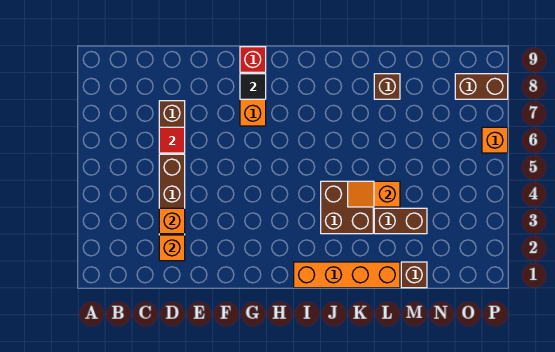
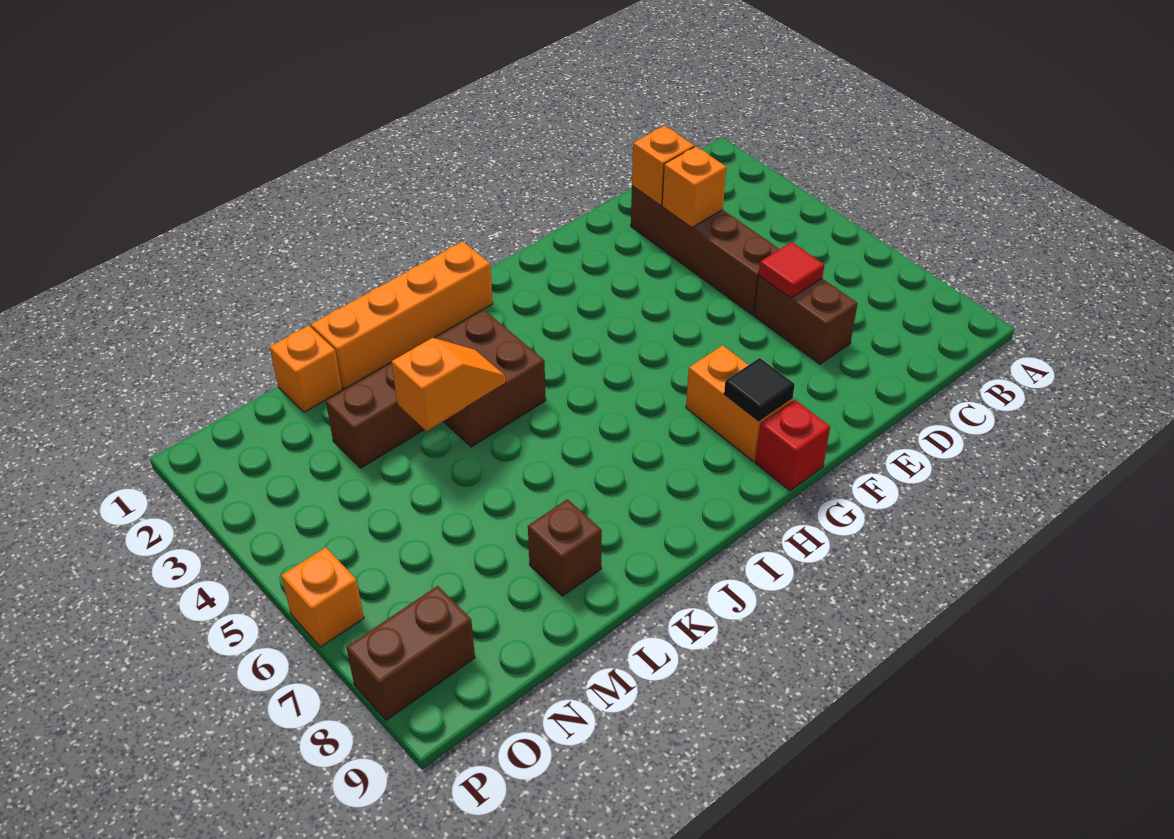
brown brick M1 level 1 -> orange brick M1 level 1

